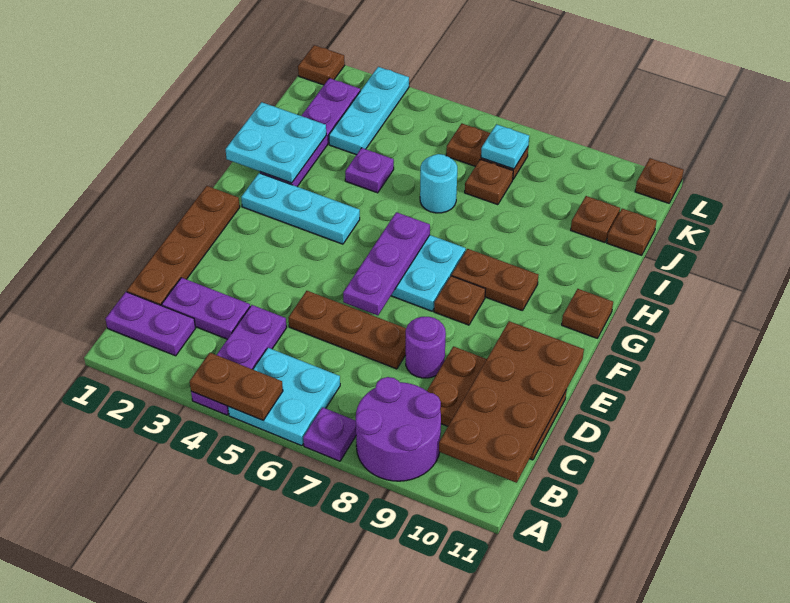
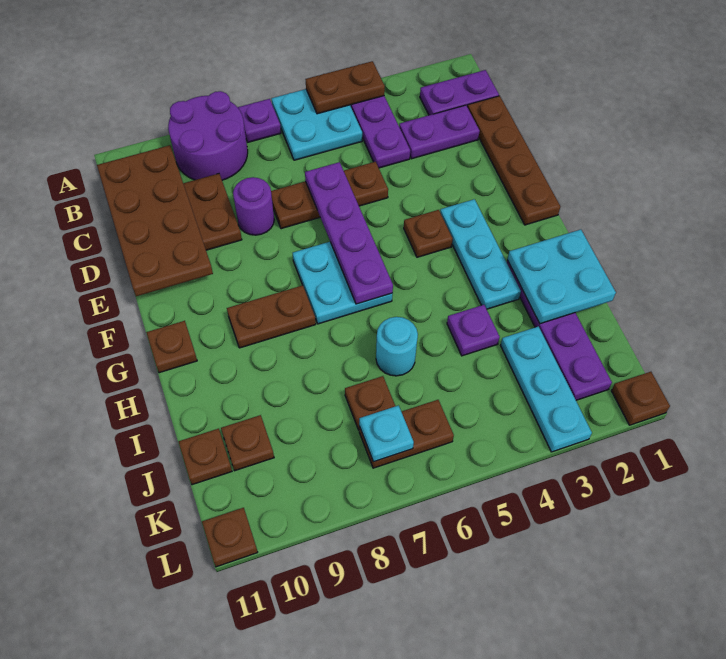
purple plate E6:G6 level 2 -> purple plate D6:G6 level 2
brown plate F8 level 1 -> brown plate F4 level 1
cyan plate G2:G4 level 1 -> cyan plate F3:H3 level 1

